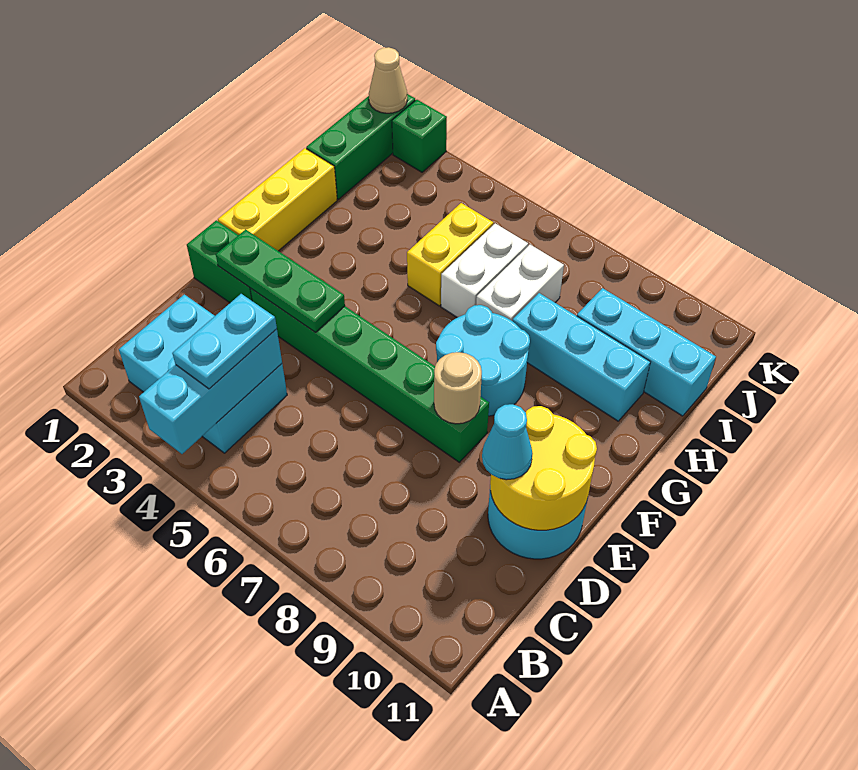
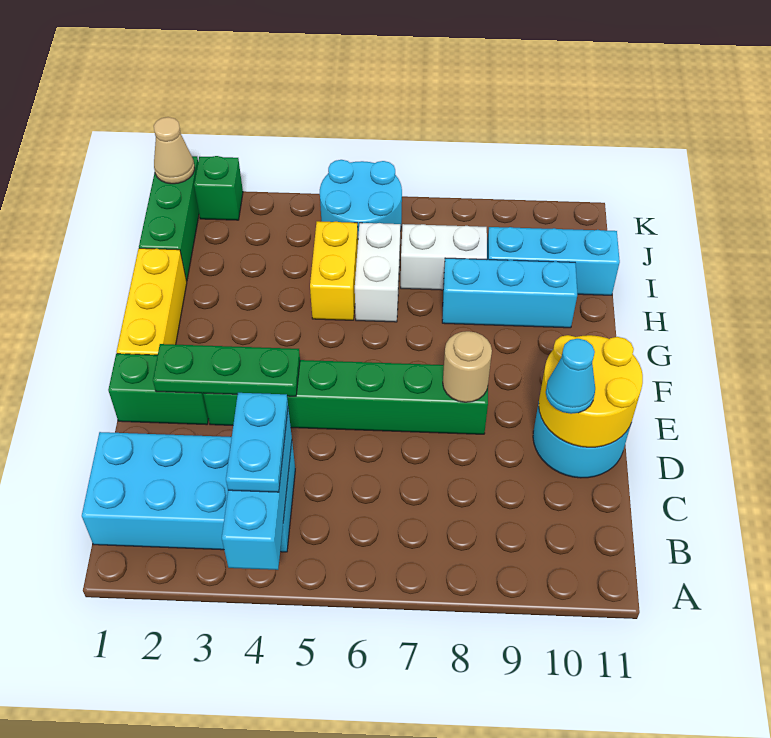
cyan brick B2:C4 level 1 -> cyan brick B1:C4 level 1
cyan round brick F7:G8 level 1 -> cyan round brick J5:K6 level 1
white brick H7:I7 level 1 -> white brick I7:I8 level 1

